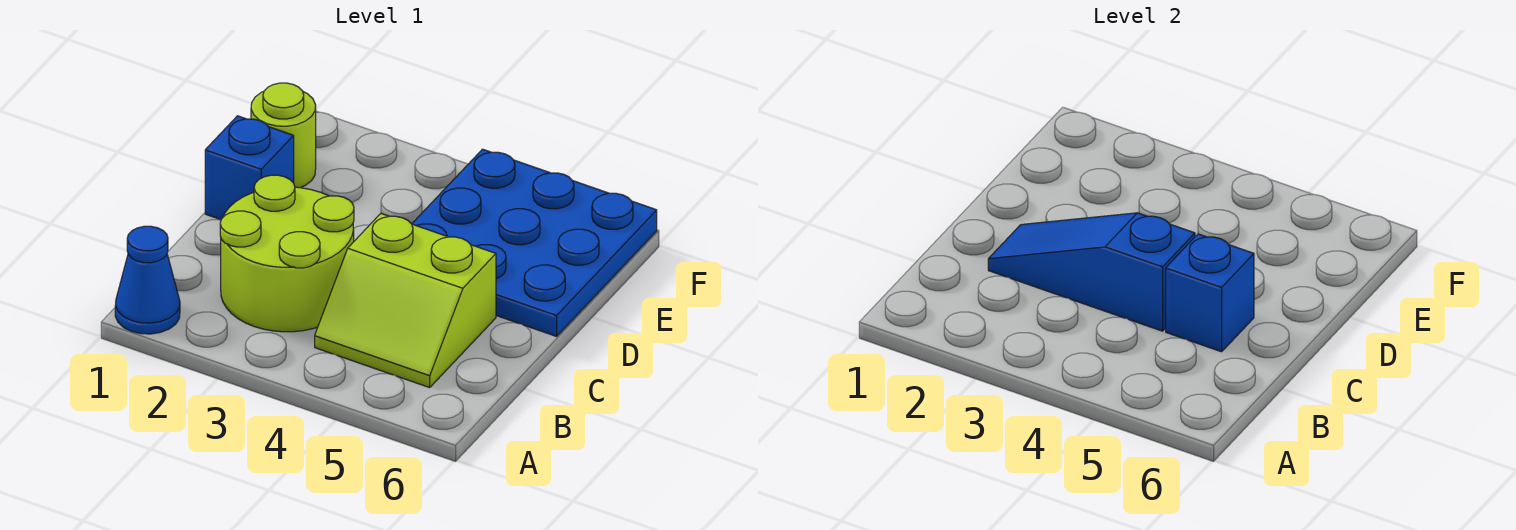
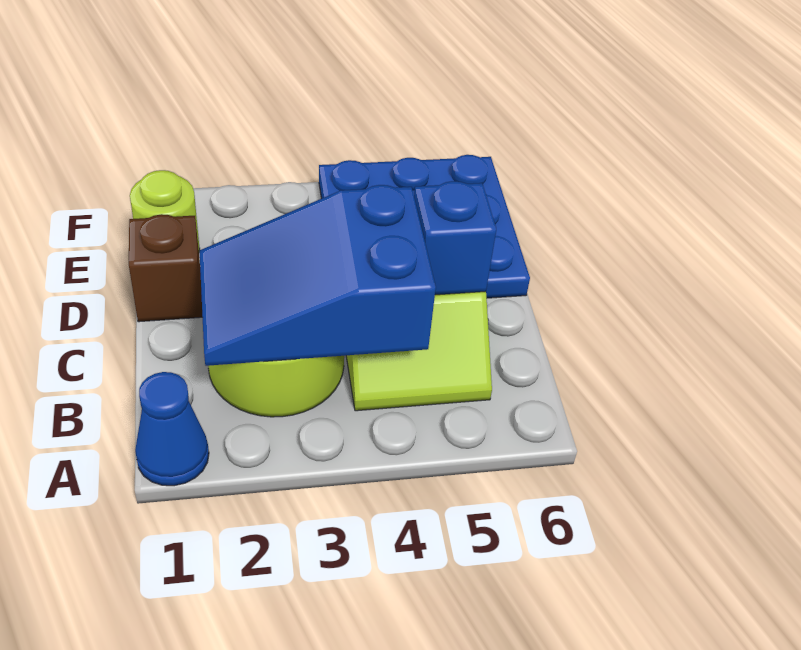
blue slope C2:C4 level 2 top 4 -> blue slope B2:C4 level 2 top 4
blue brick D1 level 1 -> brown brick D1 level 1

